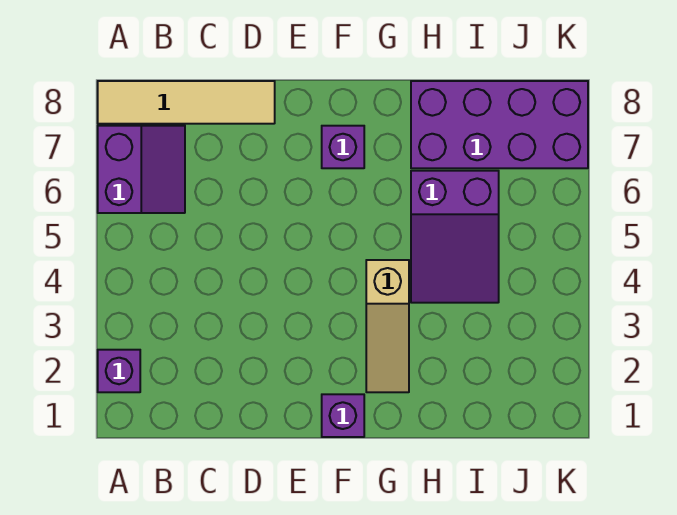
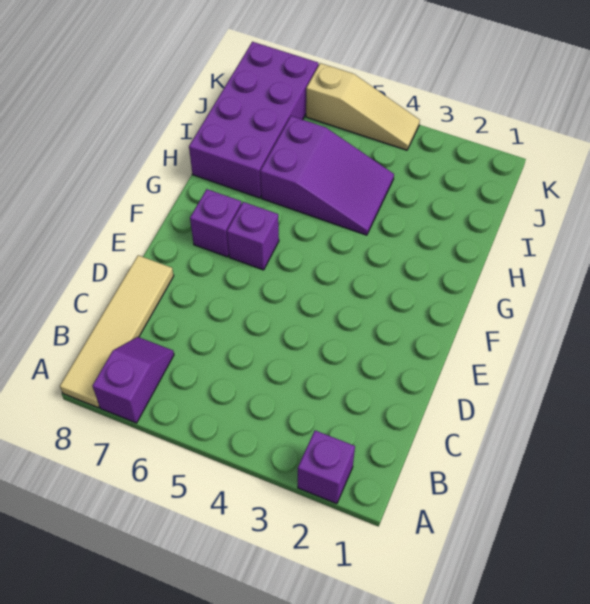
purple slope A6:B7 level 1 top A -> purple slope A7:B7 level 1 top A
purple brick F1 level 1 -> purple brick F6 level 1
tan slope G2:G4 level 1 top 4 -> tan slope K4:K6 level 1 top 6

